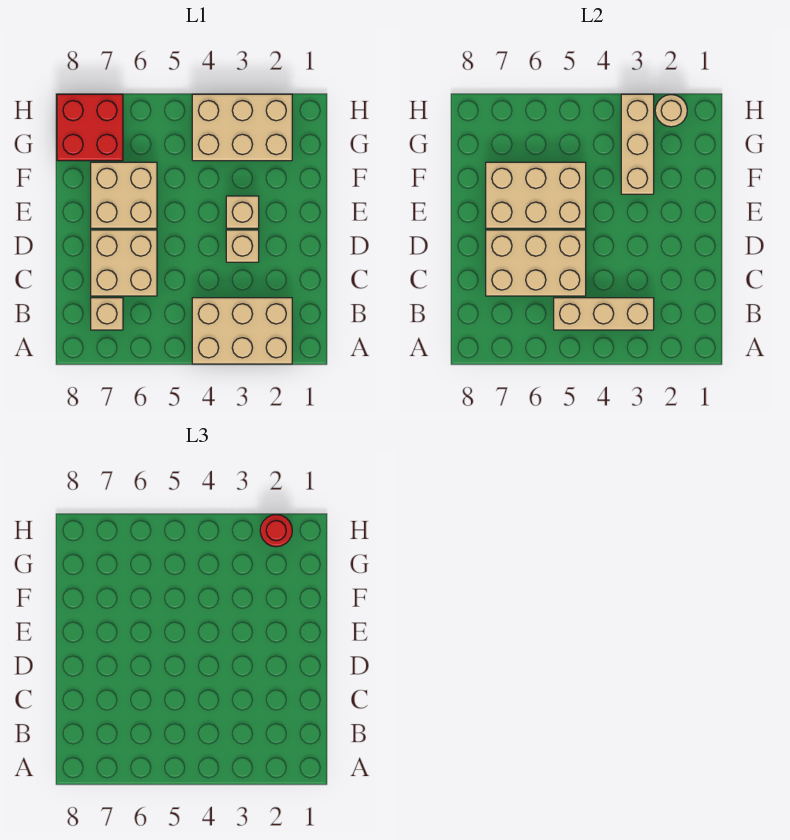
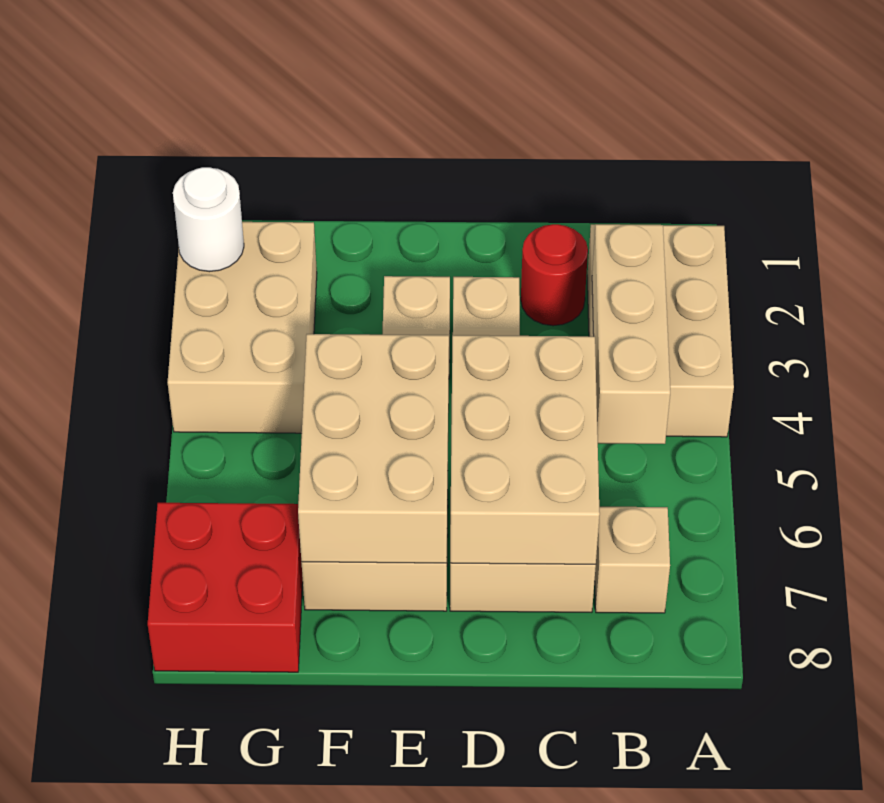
tan brick F3:H3 level 2 -> none
tan round brick H2 level 2 -> white round brick H2 level 2
red round brick H2 level 3 -> red round brick C2 level 1

